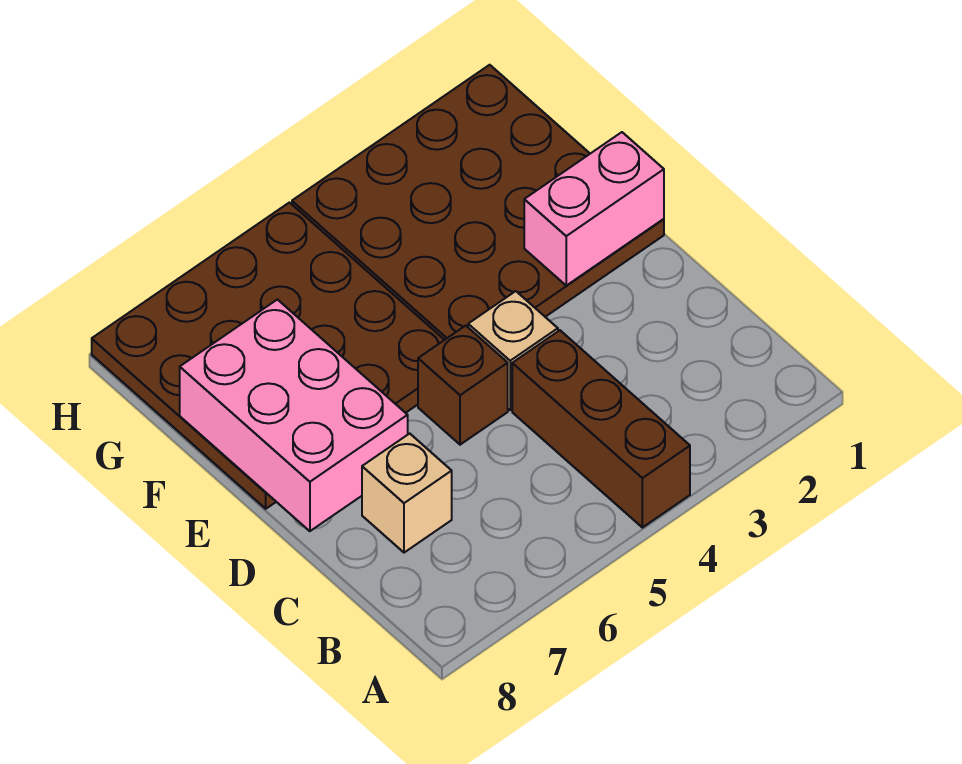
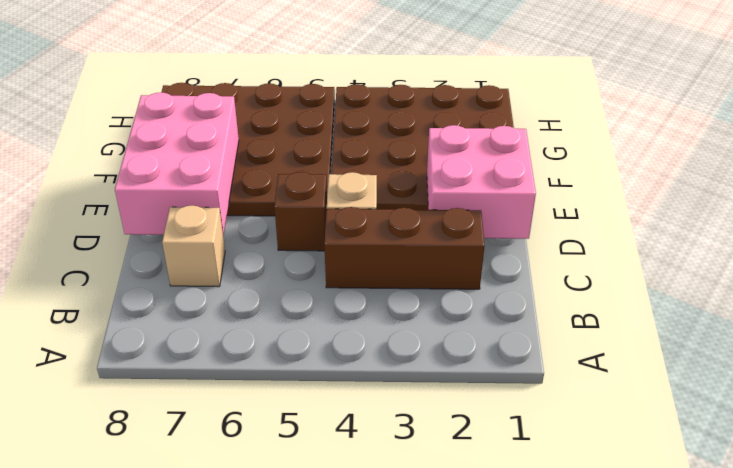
brown brick A4:C4 level 1 -> brown brick C2:C4 level 1
pink brick E1:E2 level 2 -> pink brick D1:E2 level 2

